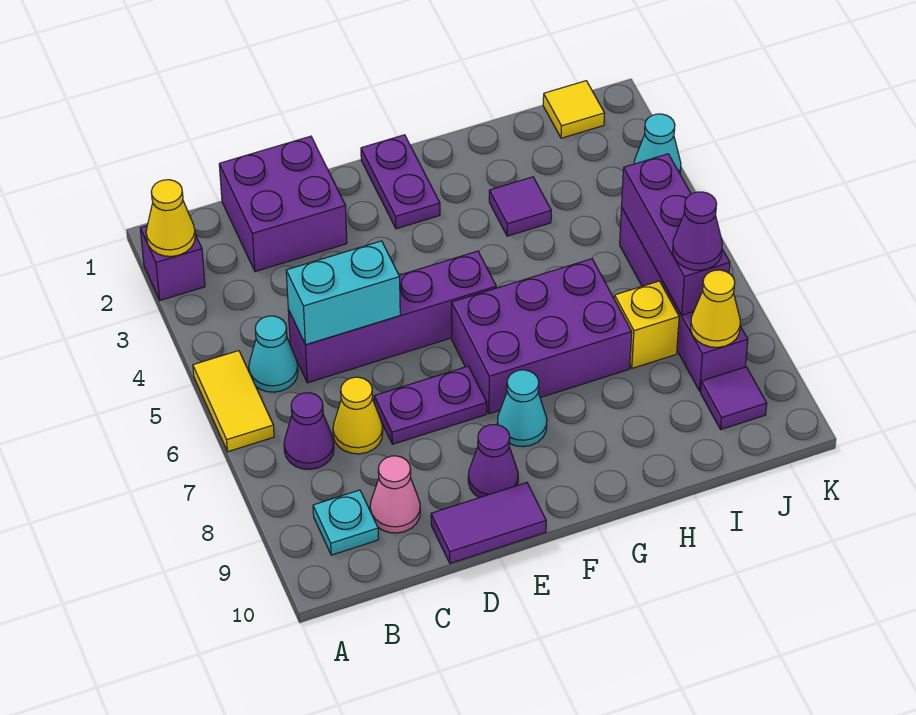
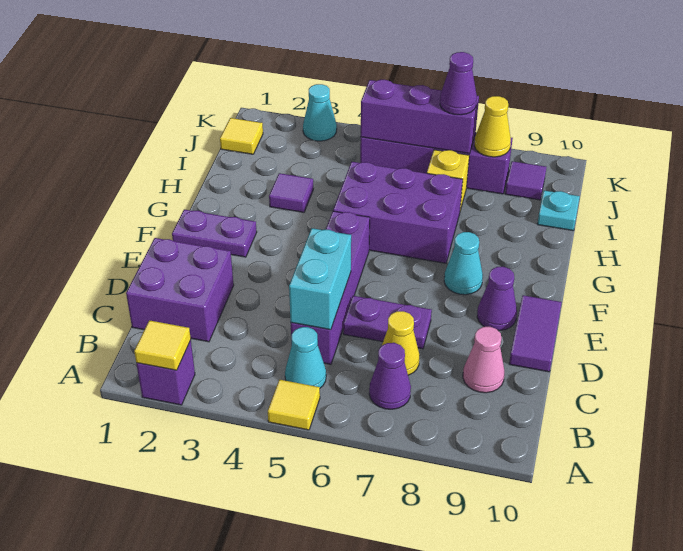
yellow cone A2 level 2 -> yellow tile A2 level 2
yellow tile A5:A6 level 1 -> yellow tile A5 level 1
cyan plate B9 level 1 -> cyan plate I10 level 1
purple plate D7:E7 level 1 -> purple plate D6:D7 level 1
purple brick F6:H7 level 1 -> purple brick G5:H7 level 1

